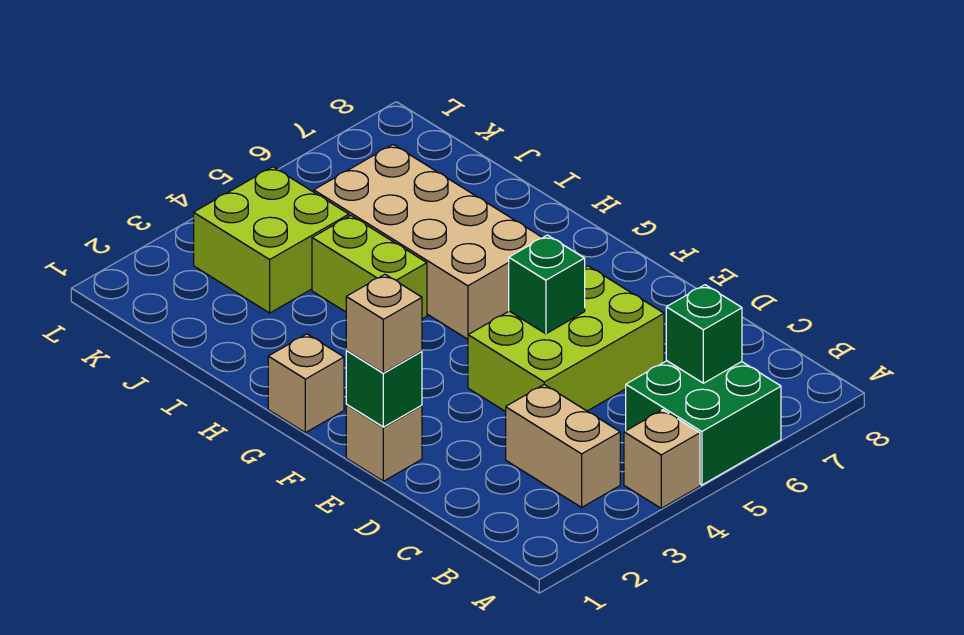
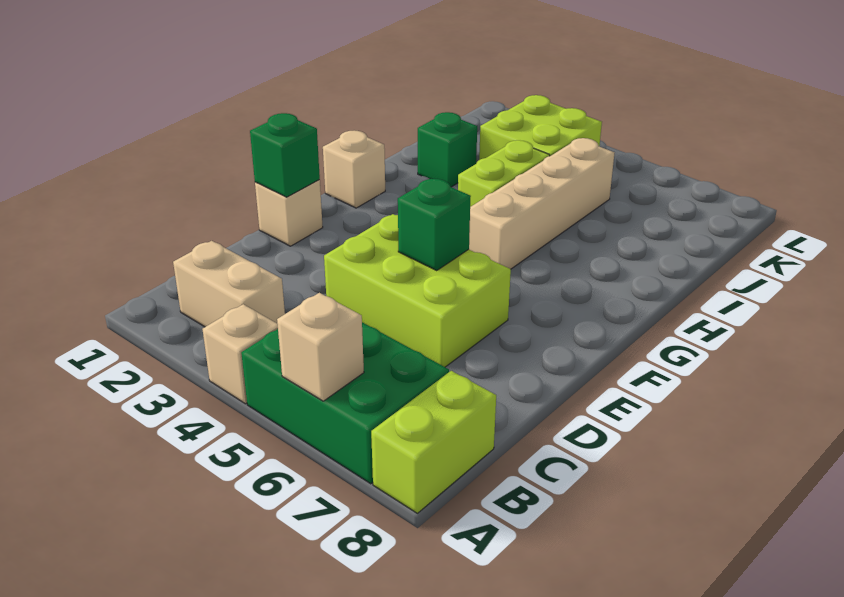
green brick A5:B6 level 1 -> green brick A5:B7 level 1
none -> lime brick A8:B8 level 1
tan brick B3:C3 level 1 -> tan brick B2:B3 level 1
green brick B6 level 2 -> green brick I2 level 1
tan brick E1 level 3 -> tan brick A6 level 2
tan brick G5:J6 level 1 -> tan brick G5:J5 level 1

